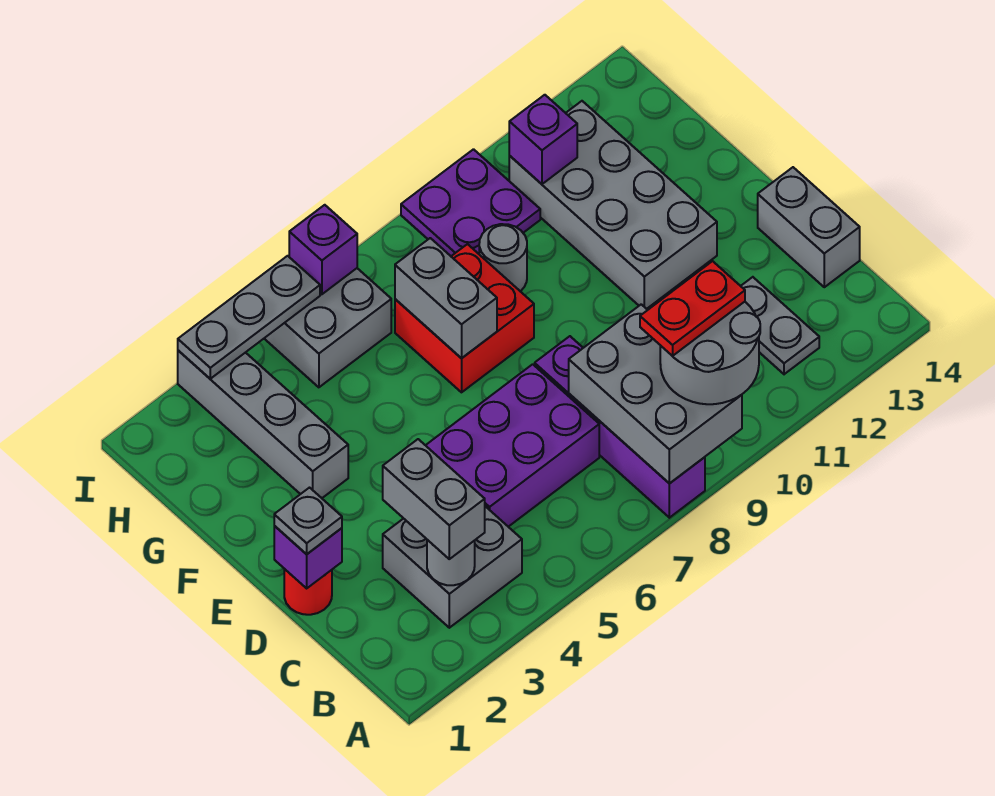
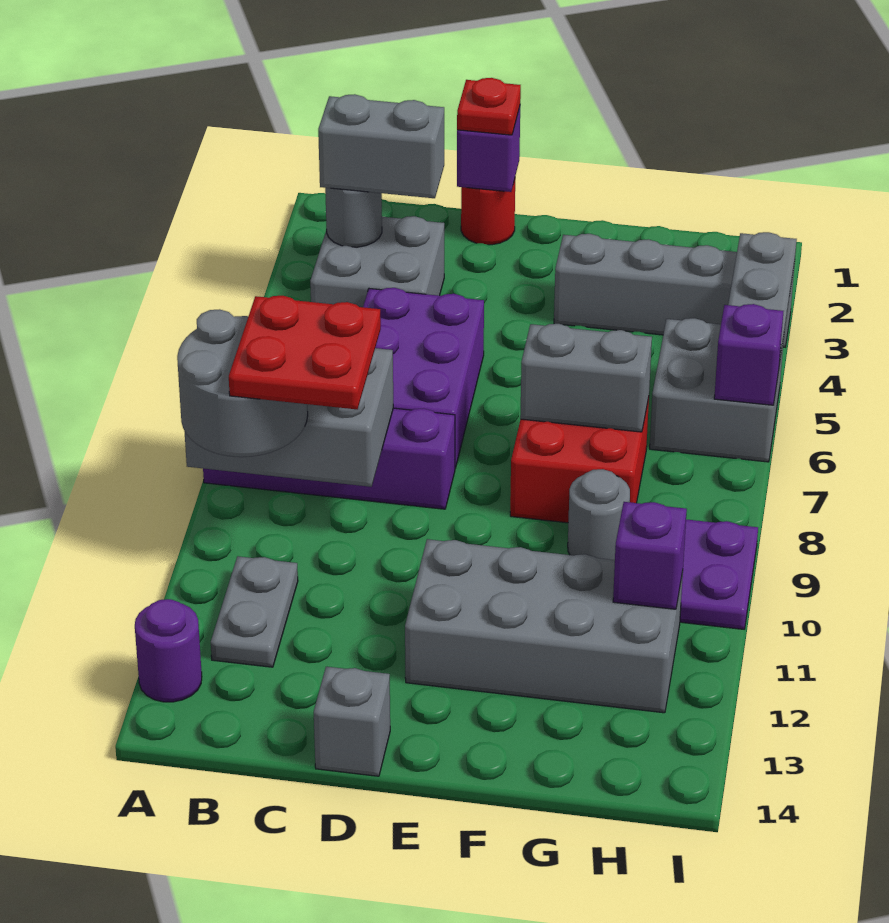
none -> purple round brick A13 level 1
red plate B9:B10 level 4 -> red plate B9:C10 level 4
grey plate B12:C12 level 1 -> grey plate B11:B12 level 1
grey brick C14:D14 level 1 -> grey brick D14 level 1
grey plate D1 level 3 -> red plate D1 level 3

